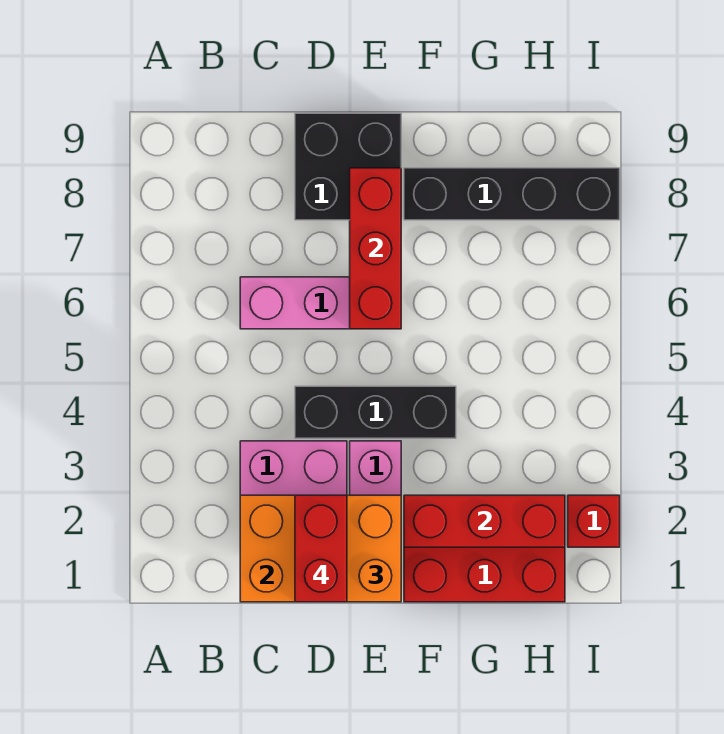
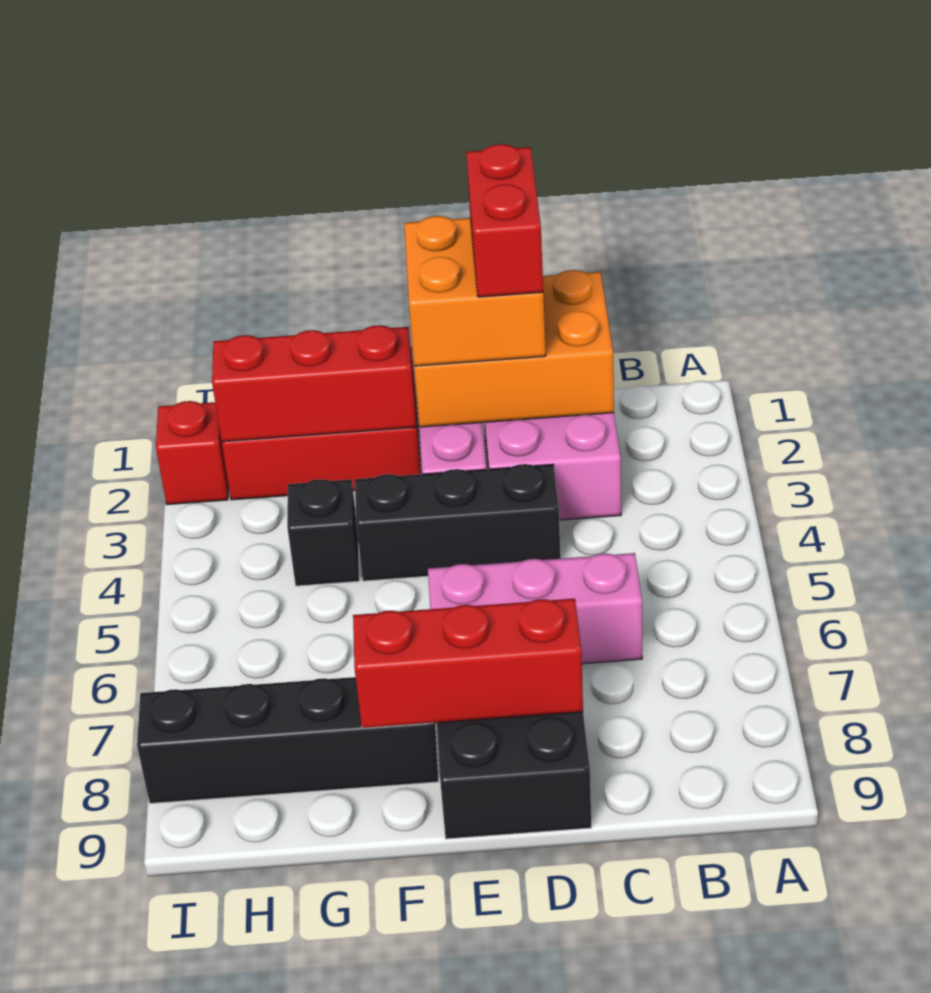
red brick E6:E8 level 2 -> red brick D8:F8 level 2
none -> black brick G4 level 1

